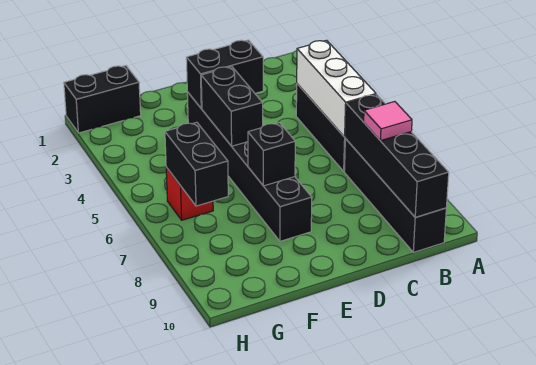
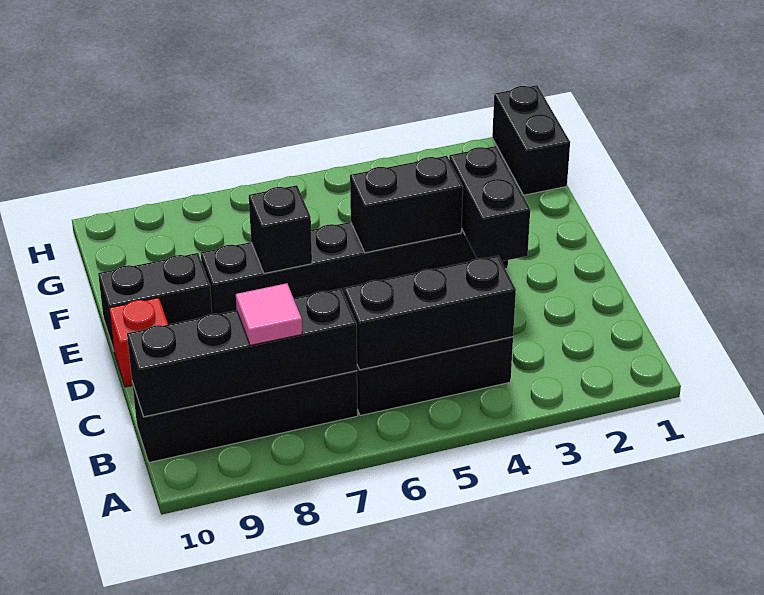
white brick B4:B6 level 2 -> black brick B4:B6 level 2
red brick G6 level 1 -> red brick D10 level 1
black brick G6:G7 level 2 -> black brick E9:E10 level 1

